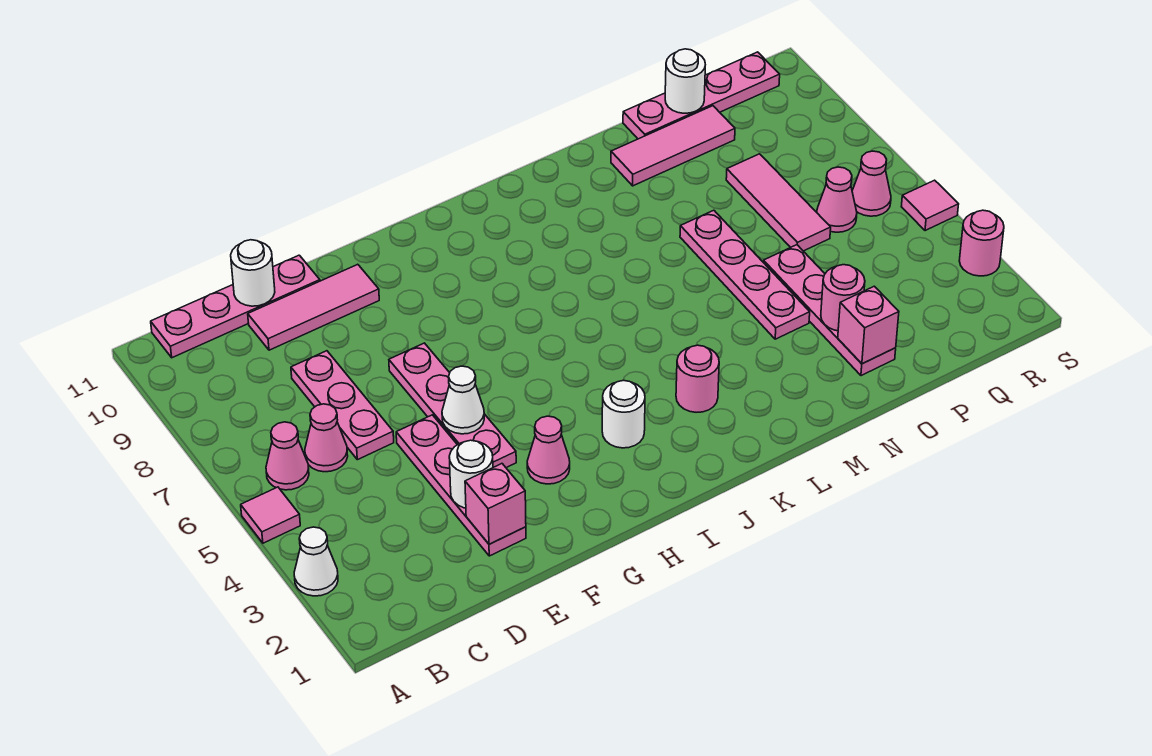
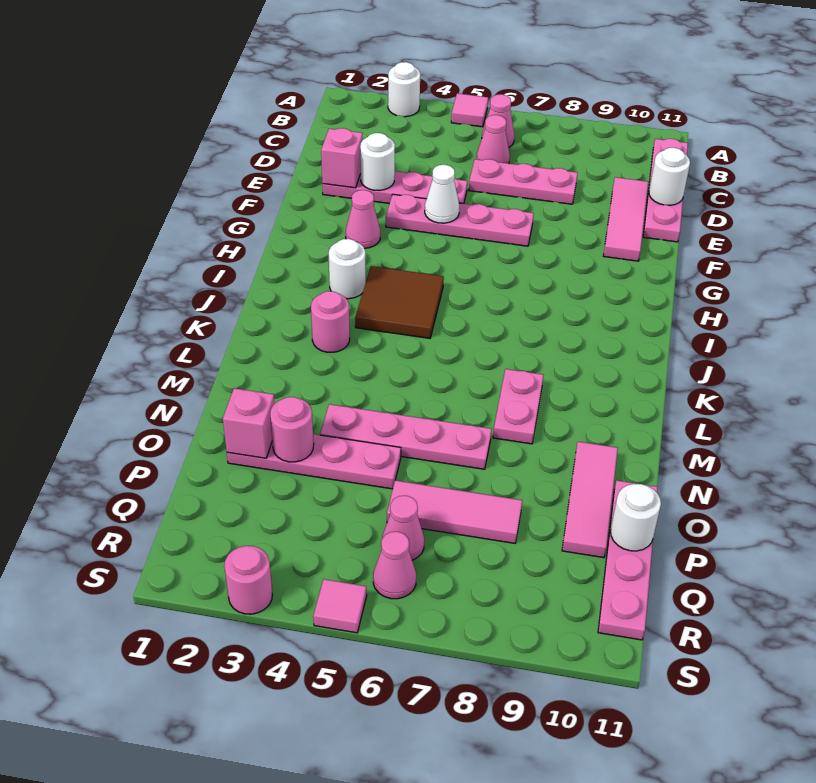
white cone A3 level 1 -> white round brick A3 level 1
none -> brown tile I4:J5 level 1
none -> pink plate L8:M8 level 1

